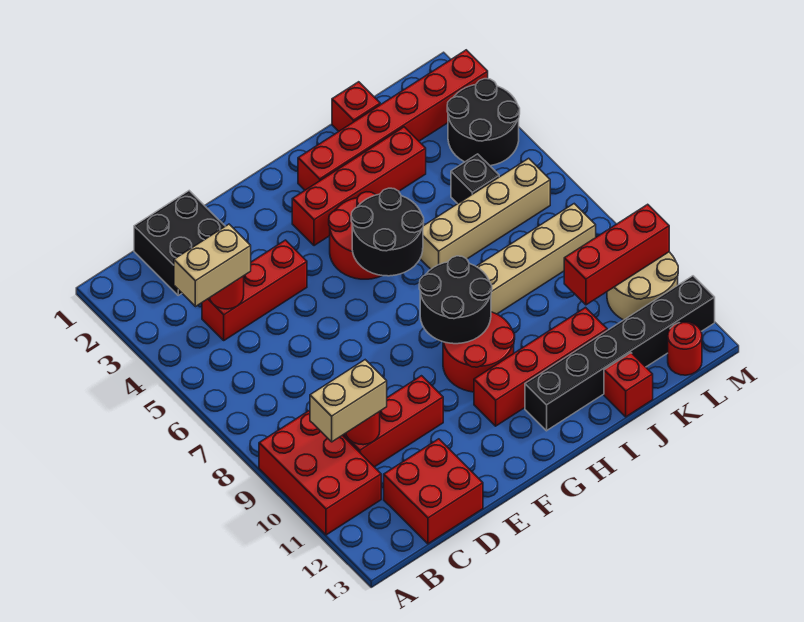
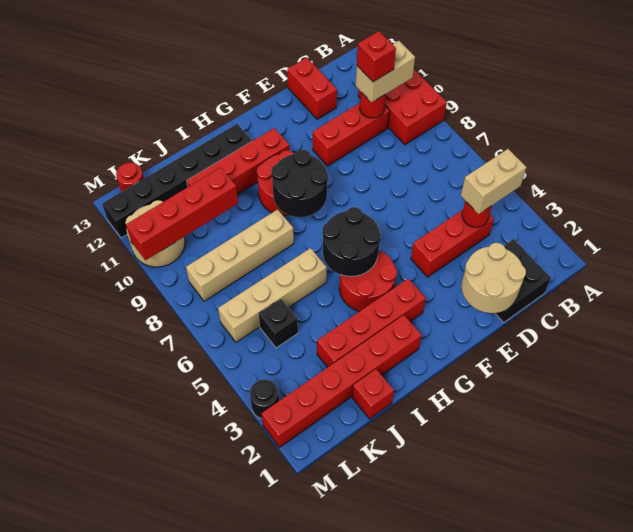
red brick C12:D13 level 1 -> red brick D12:D13 level 1
none -> tan round brick D1:E2 level 2
red brick J13 level 1 -> red brick C10 level 4
red brick K10:M10 level 2 -> red brick J10:M10 level 2
black round brick L3:M4 level 1 -> black round brick M3 level 1

